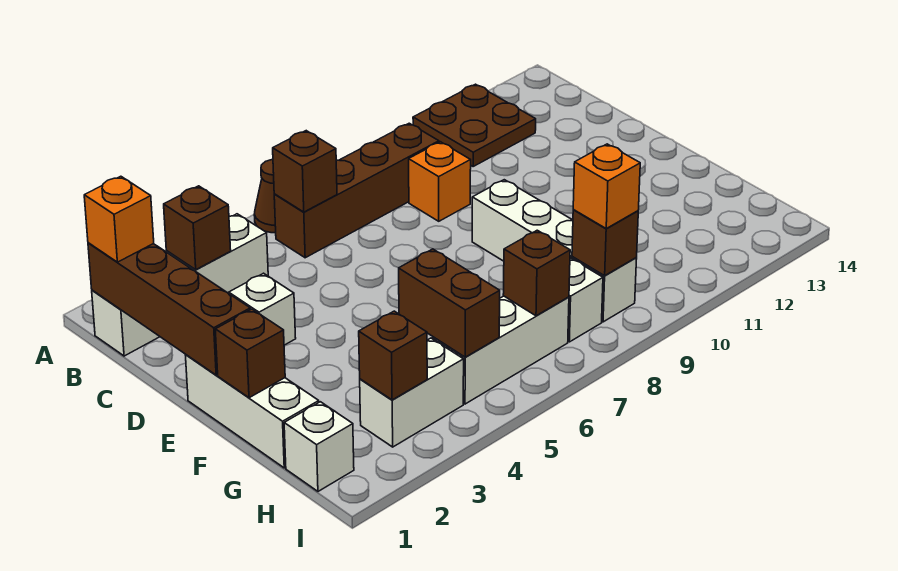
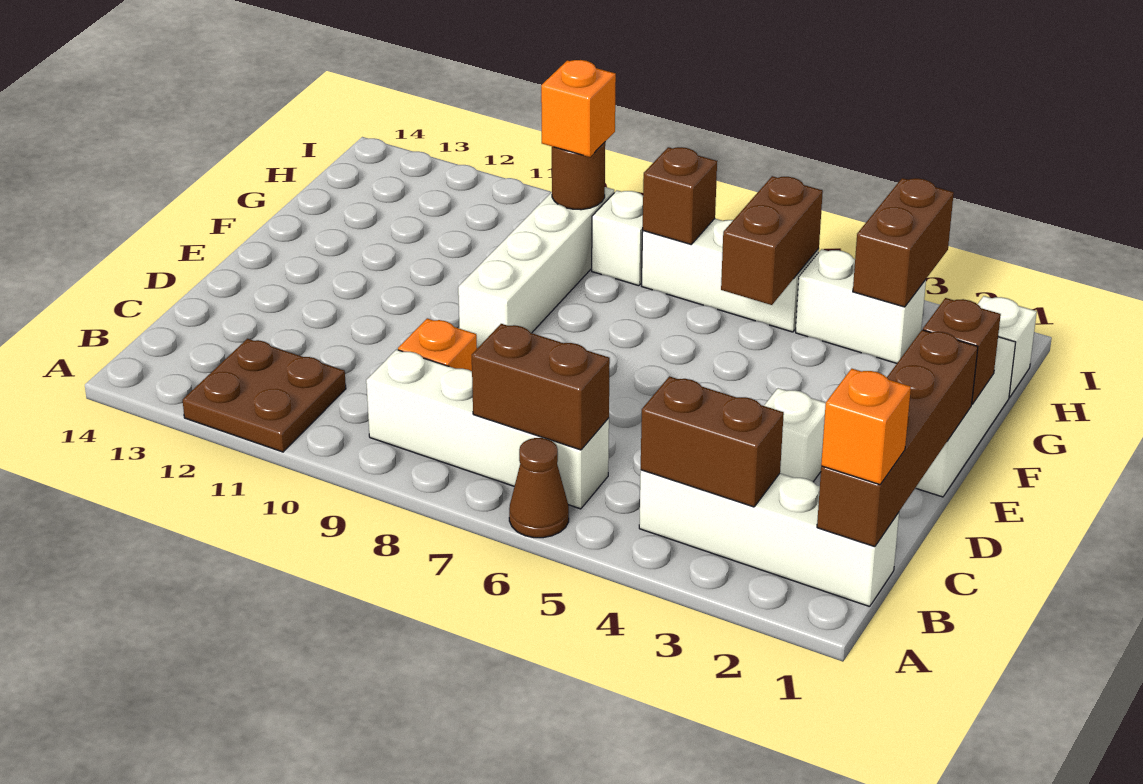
brown brick B3 level 2 -> brown brick B3:B4 level 2
brown brick B6:B9 level 1 -> white brick B6:B9 level 1
brown brick B6 level 2 -> brown brick B6:B7 level 2
brown brick H3 level 2 -> brown brick H3:I3 level 2
brown brick H9 level 2 -> brown round brick H9 level 2

